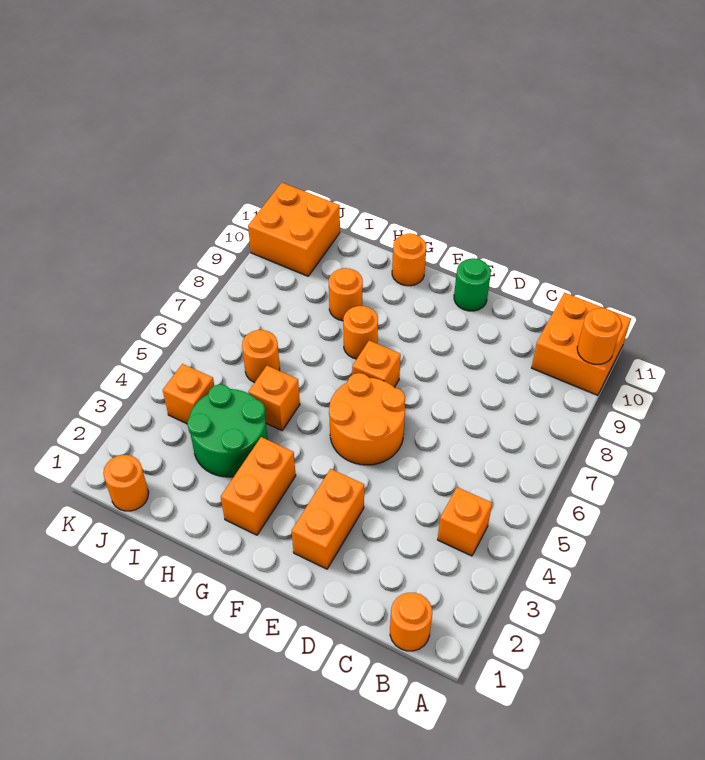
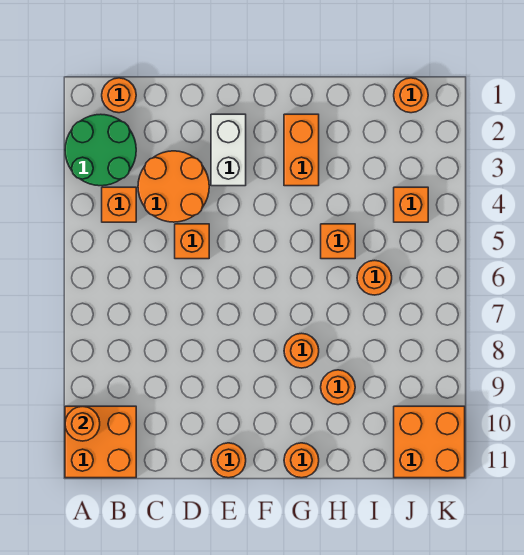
orange brick E2:E3 level 1 -> white brick E2:E3 level 1
orange round brick E5:F6 level 1 -> orange round brick C3:D4 level 1
green round brick E11 level 1 -> orange round brick E11 level 1
orange brick F7 level 1 -> orange brick D5 level 1
green round brick H3:I4 level 1 -> green round brick A2:B3 level 1

